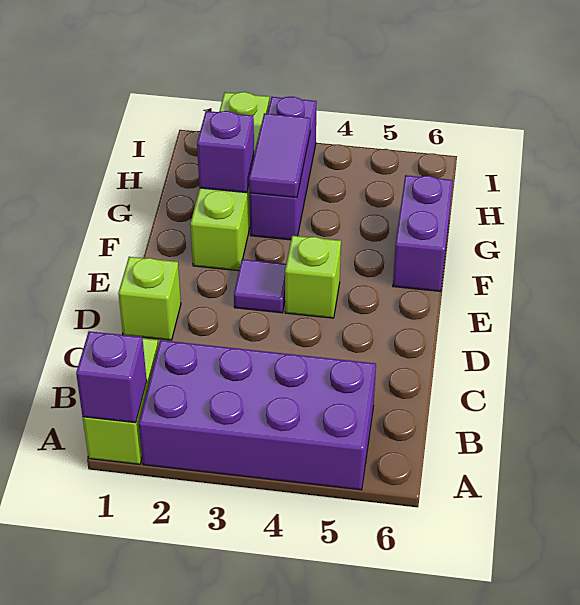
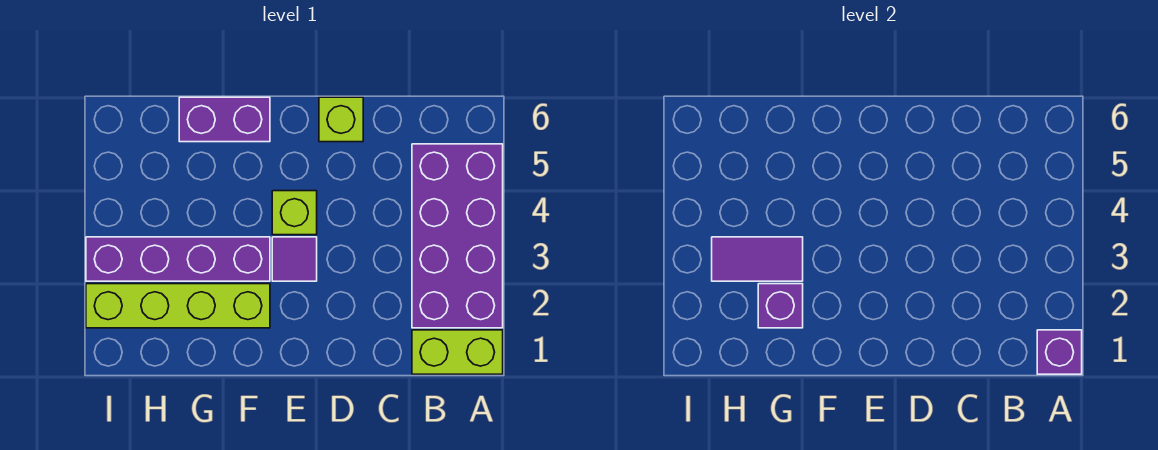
lime brick D1 level 1 -> lime brick D6 level 1
purple brick G3:I3 level 1 -> purple brick F3:I3 level 1

